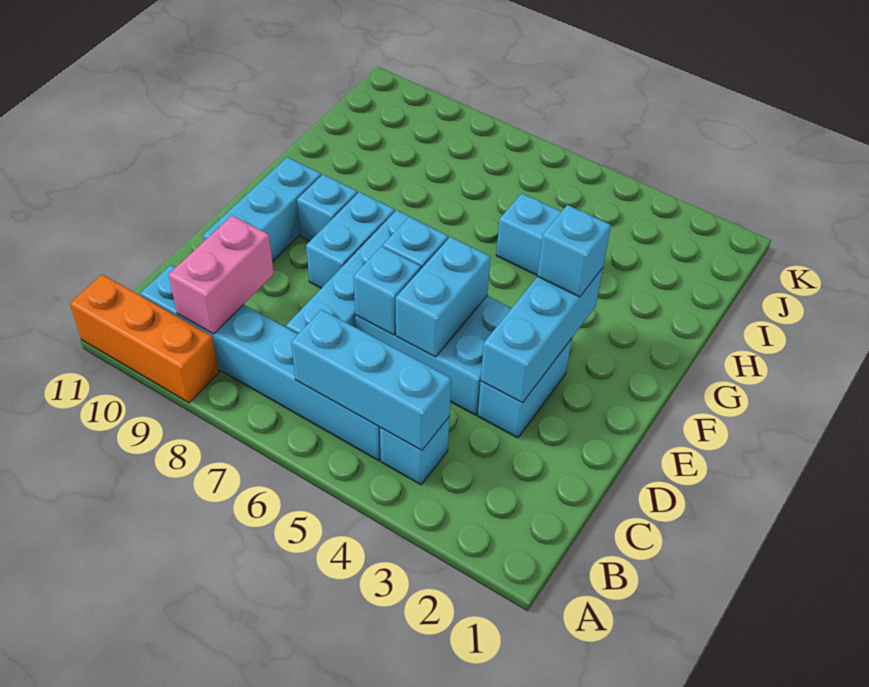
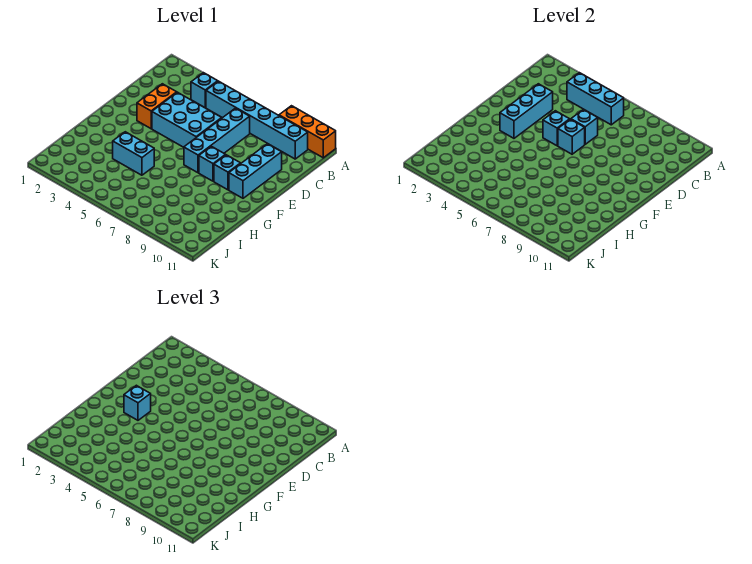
pink brick B9:C9 level 2 -> none
cyan brick D3:E3 level 1 -> orange brick D3:E3 level 1
cyan brick D5:E5 level 2 -> cyan brick E5 level 2
cyan brick E8:F8 level 1 -> cyan brick F8 level 1

